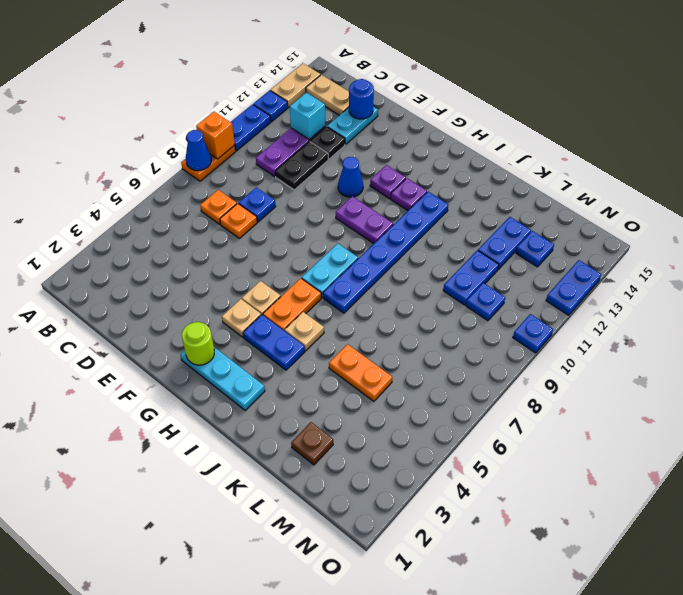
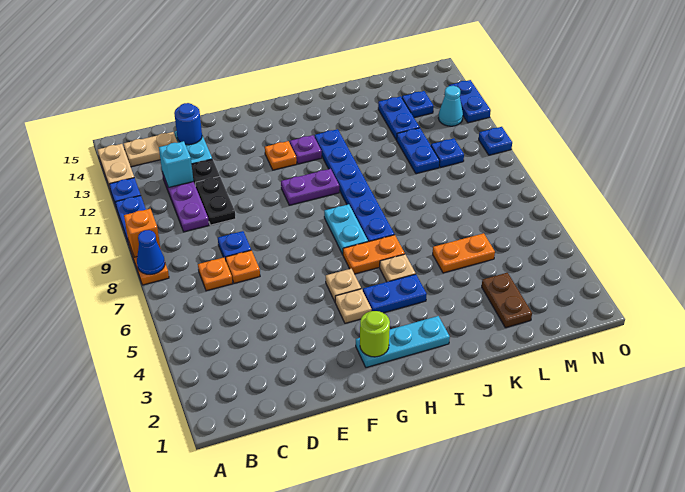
blue cone F11 level 1 -> none
purple plate G12 level 1 -> orange plate G12 level 1
orange plate H5:H6 level 1 -> orange plate H6:I6 level 1
brown plate L2 level 1 -> brown plate L2:L3 level 1
none -> cyan cone N12 level 1

